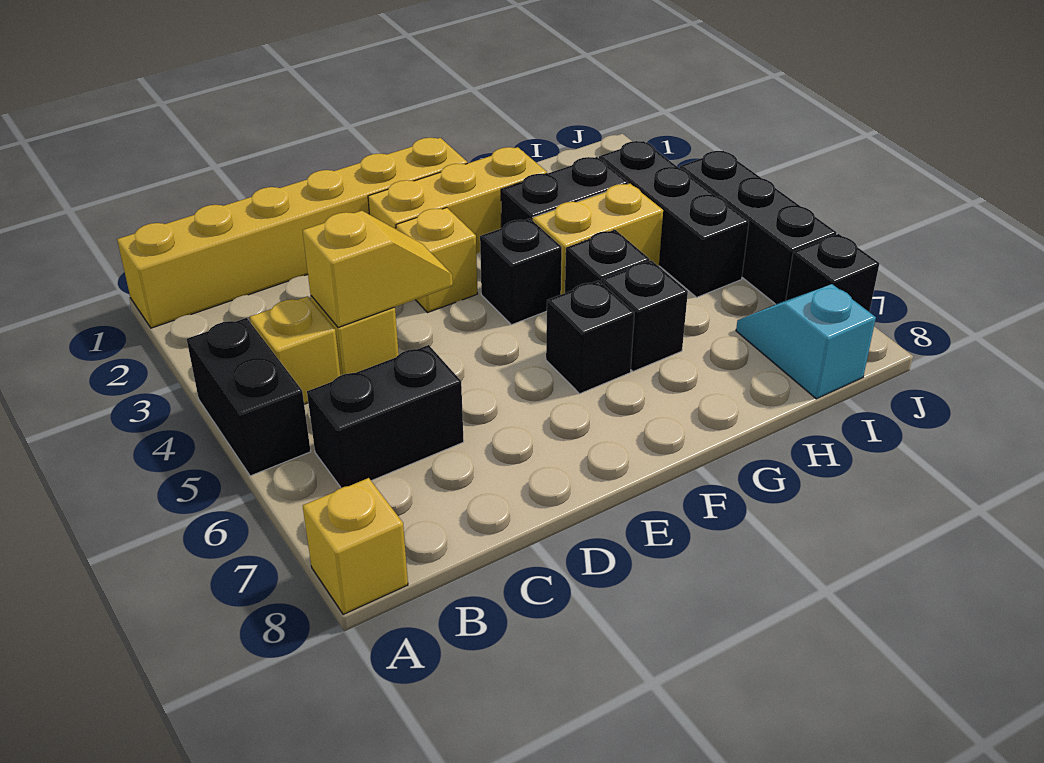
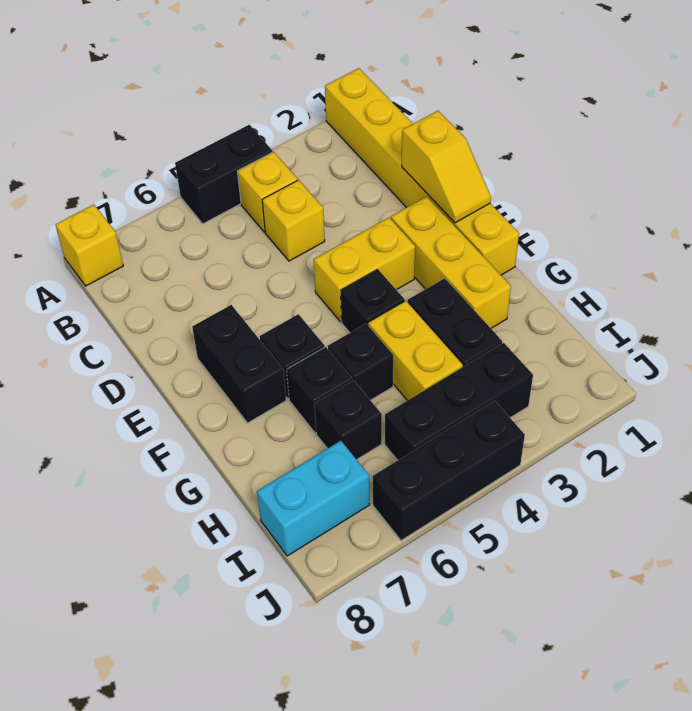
black brick B6:C6 level 1 -> black brick E7:F7 level 1
yellow slope C4:D4 level 2 top C -> yellow slope D1:E1 level 2 top D
yellow brick E3 level 1 -> yellow brick E3:E4 level 1
cyan slope I7:I8 level 1 top 8 -> cyan brick I7:I8 level 1
black brick J7 level 1 -> black brick H6 level 1

